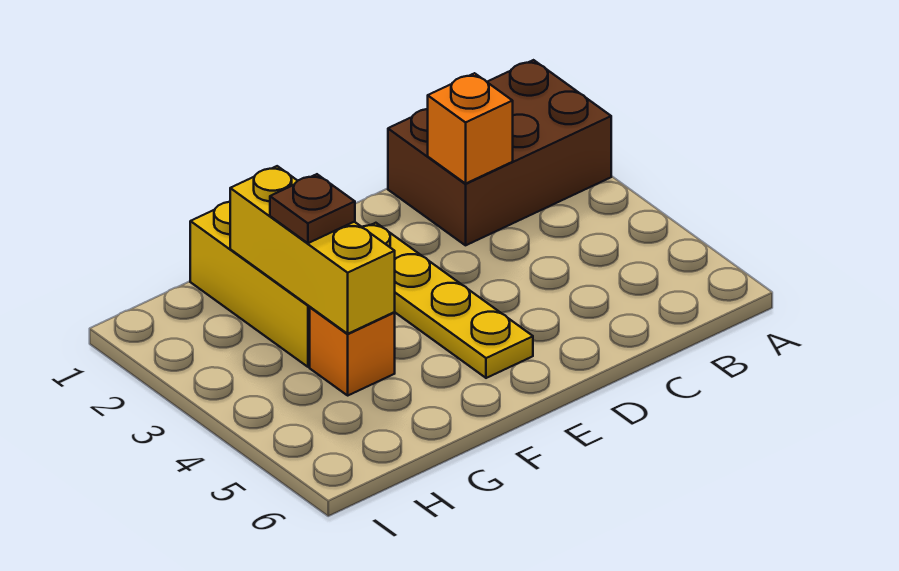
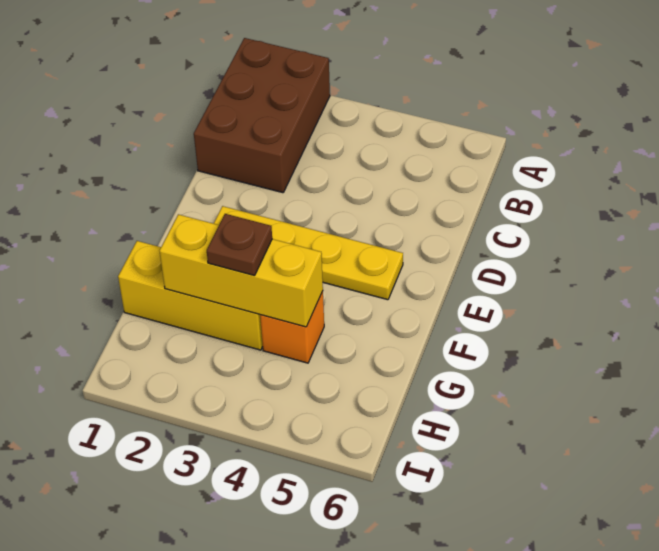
orange brick C2 level 2 -> none

